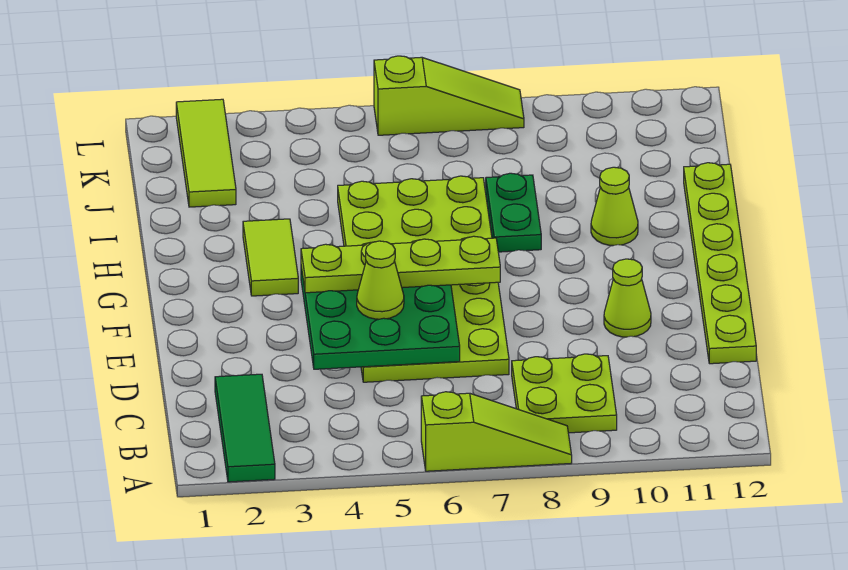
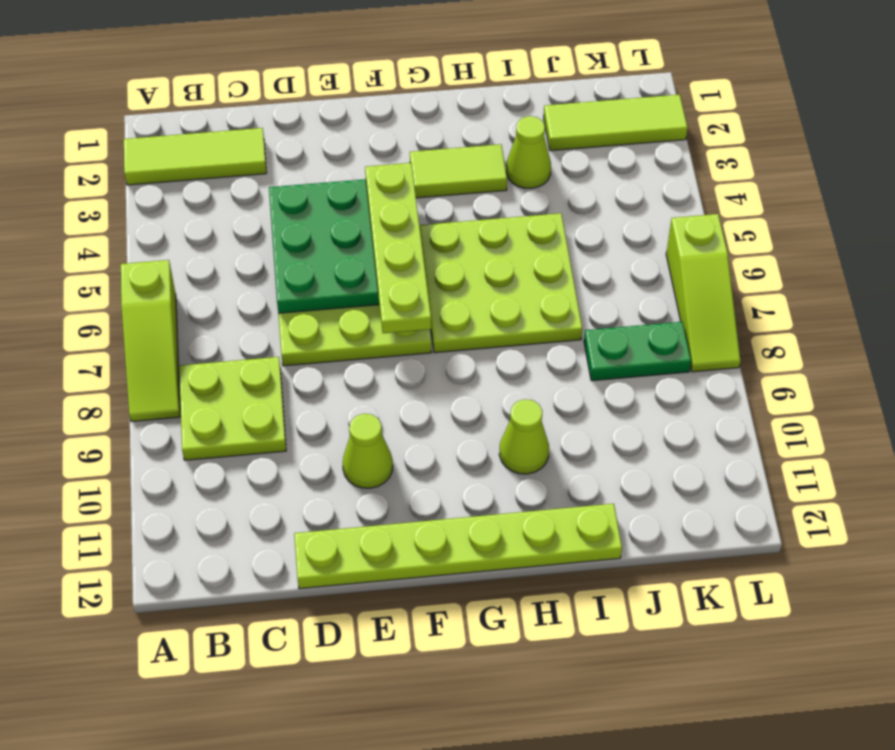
green tile A2:C2 level 1 -> lime tile A2:C2 level 1
lime cone E5 level 3 -> lime cone I3 level 1
green plate H8:I8 level 1 -> green plate J8:K8 level 1

